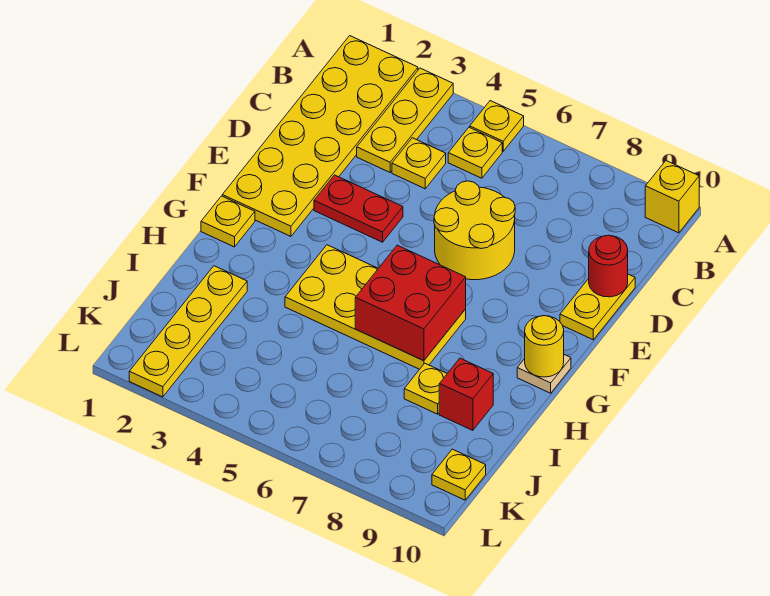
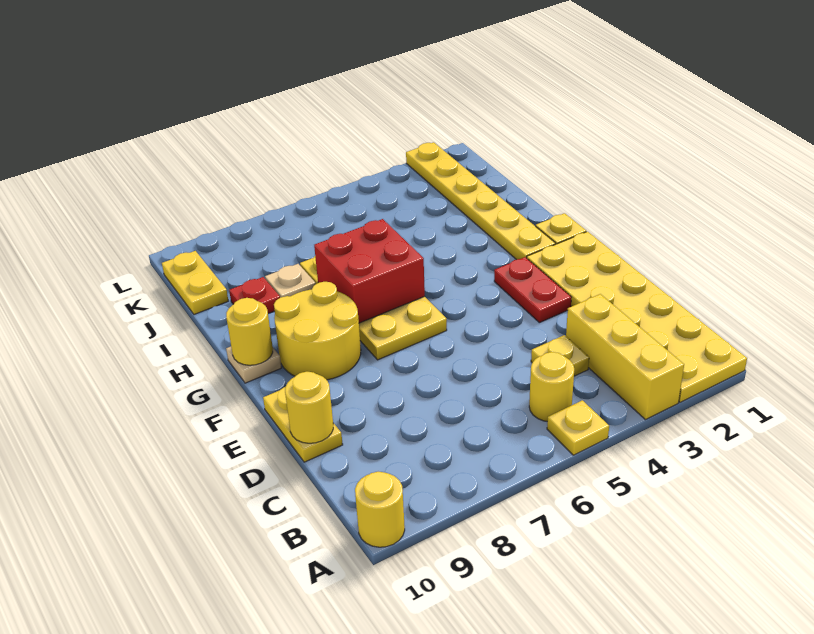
yellow plate A3:C3 level 1 -> yellow brick A3:C3 level 1
yellow brick A10 level 1 -> yellow round brick A10 level 1
yellow plate B5 level 1 -> yellow round brick B5 level 1
yellow round brick D6:E7 level 1 -> yellow round brick F8:G9 level 1
red round brick D10 level 2 -> yellow round brick D10 level 2
red plate E3:E4 level 1 -> red plate E3:F3 level 1
yellow plate G4:H7 level 1 -> yellow plate F6:I7 level 1
yellow plate I2:L2 level 1 -> yellow plate G2:L2 level 1
yellow plate I8 level 1 -> tan plate I8 level 1
red brick I9 level 1 -> red plate I9 level 1
yellow plate K10 level 1 -> yellow plate J10:K10 level 1

